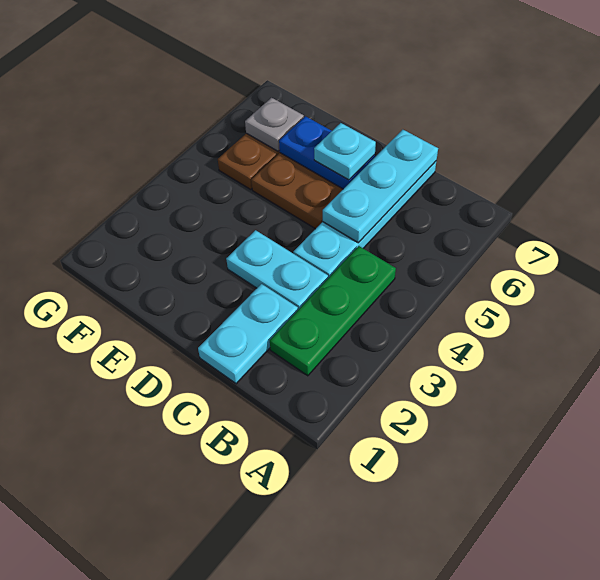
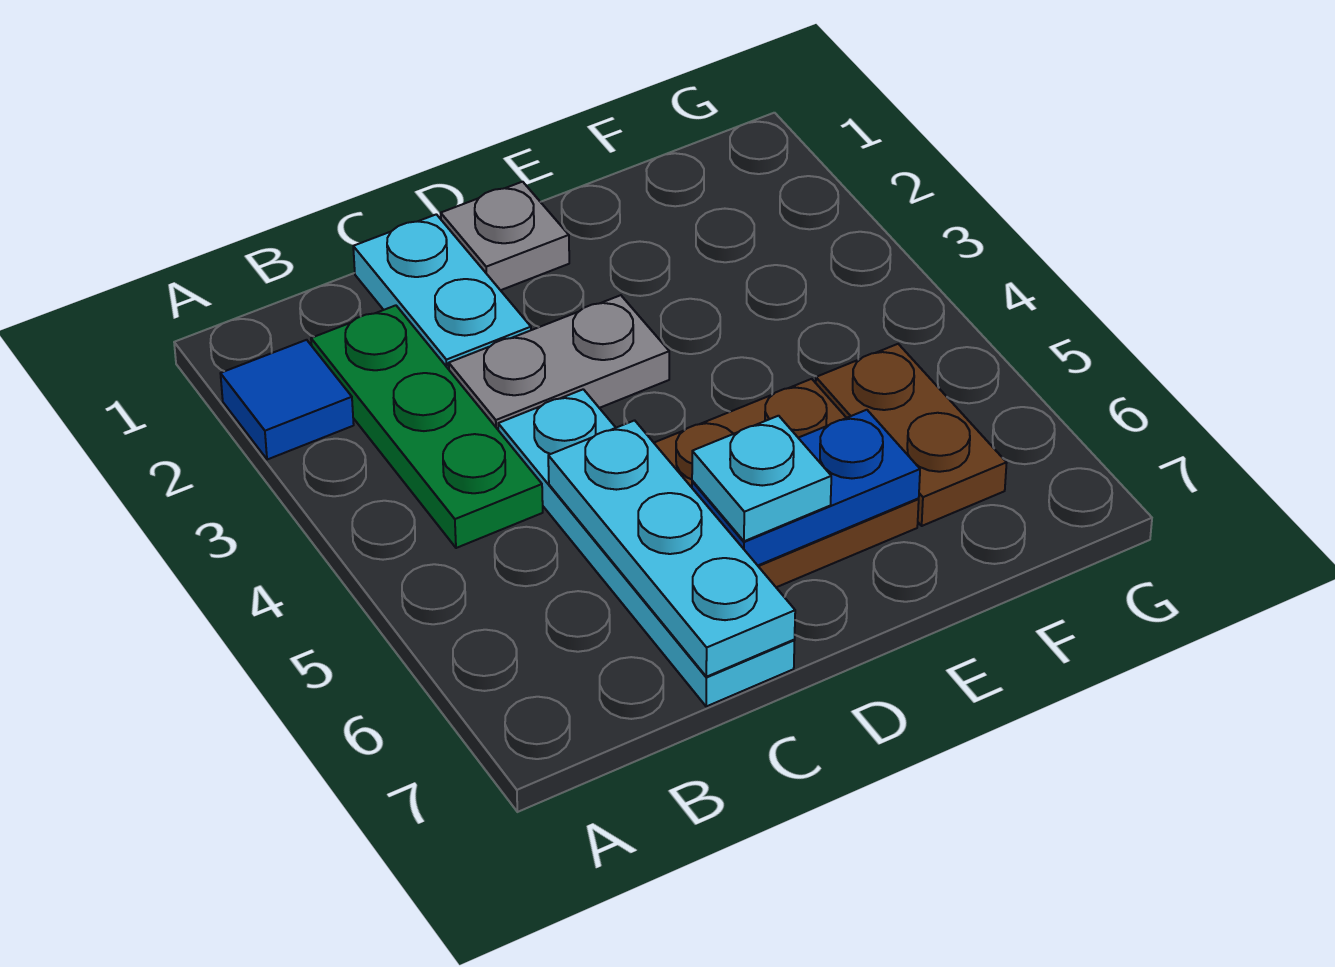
none -> blue tile A2 level 1
cyan plate C3:D3 level 1 -> grey plate C3:D3 level 1
grey plate F6 level 2 -> grey plate D1 level 1

